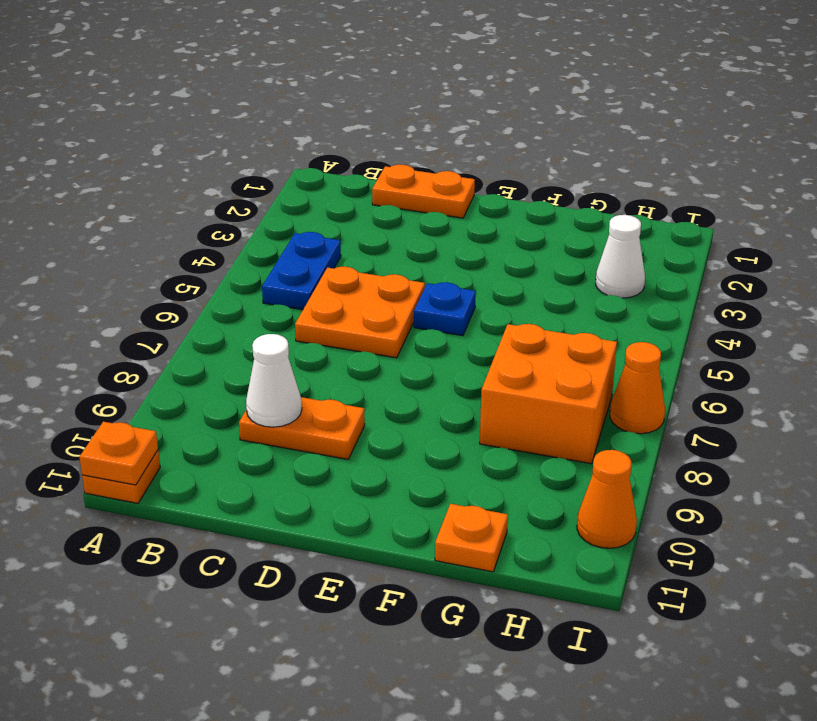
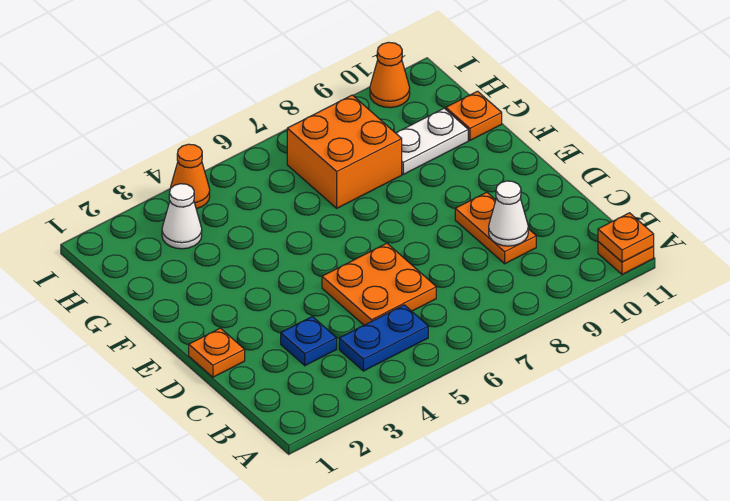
orange plate C1:D1 level 1 -> orange plate D1 level 1
blue plate E5 level 1 -> blue plate C3 level 1
none -> white plate G9:G10 level 1
orange cone I7 level 1 -> orange cone I4 level 1

